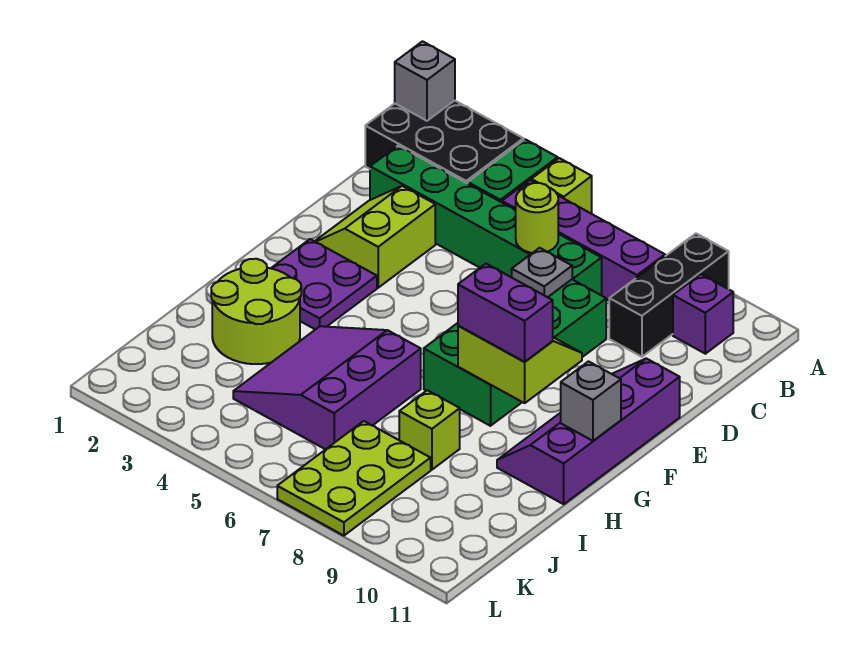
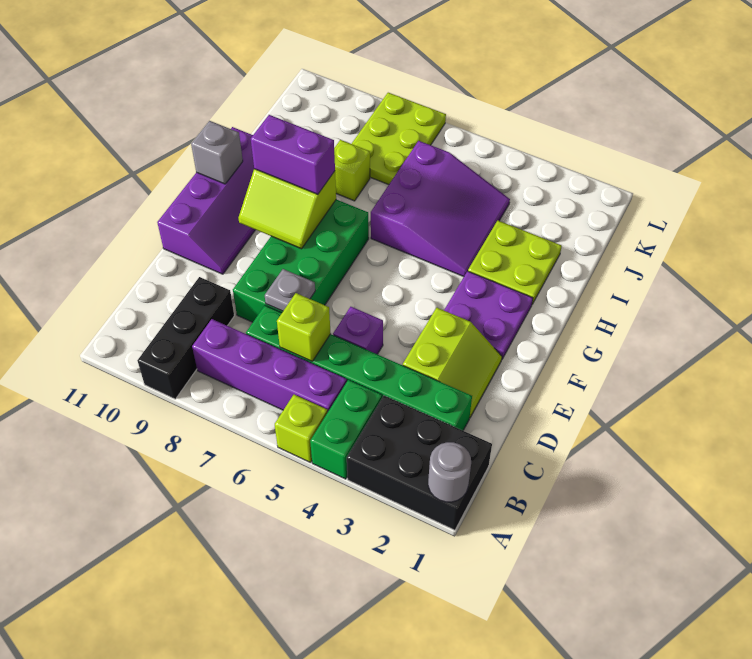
grey brick A1 level 2 -> grey round brick A1 level 2
purple brick B10 level 1 -> purple brick D5 level 1
lime round brick C6 level 2 -> lime brick C6 level 2
lime round brick H2:I3 level 1 -> lime plate H2:I3 level 1

